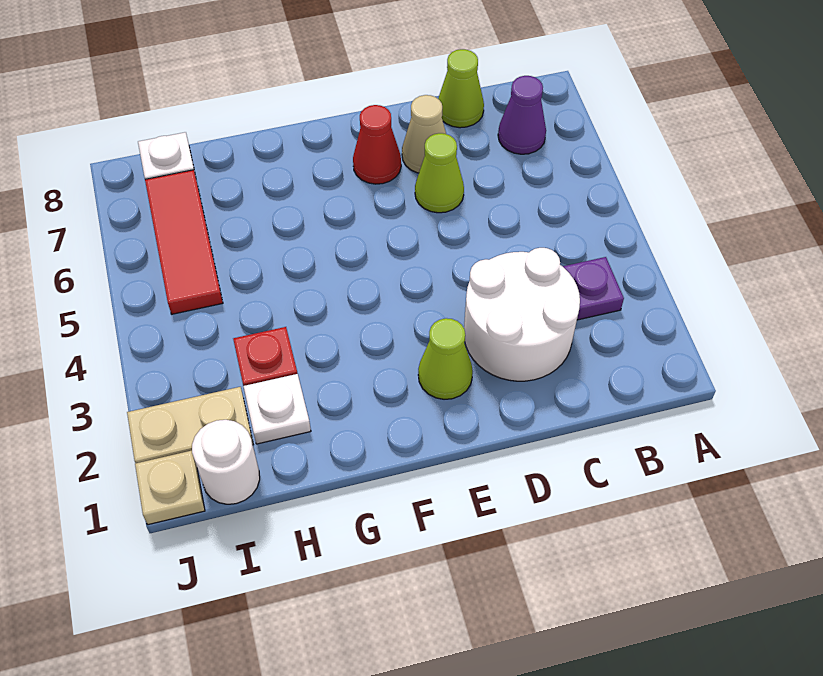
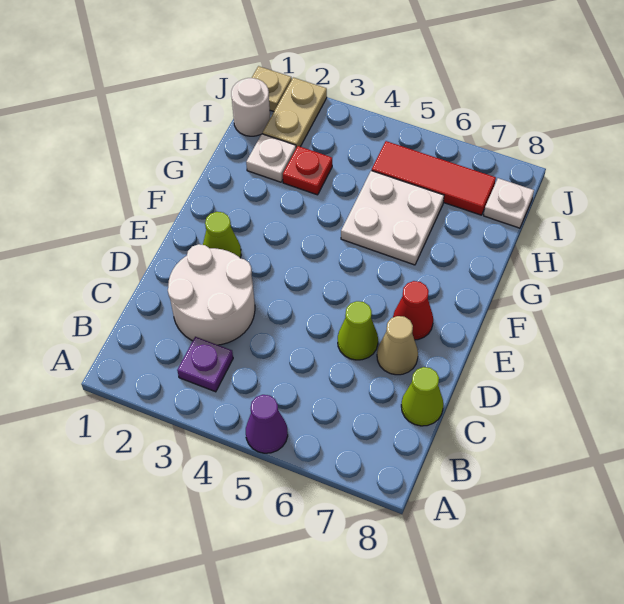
purple cone B7 level 1 -> purple cone A5 level 1
none -> white plate G5:H6 level 1

